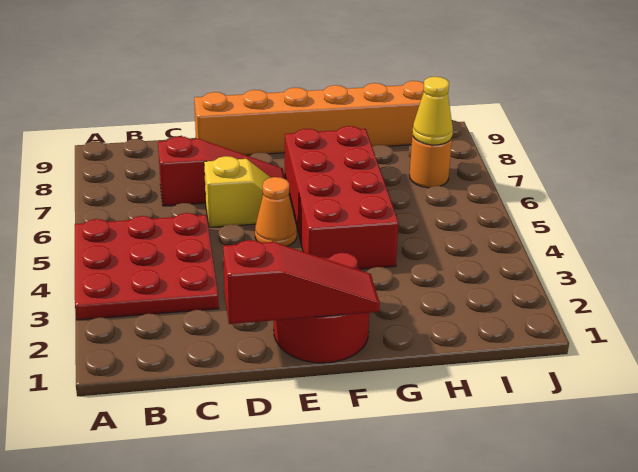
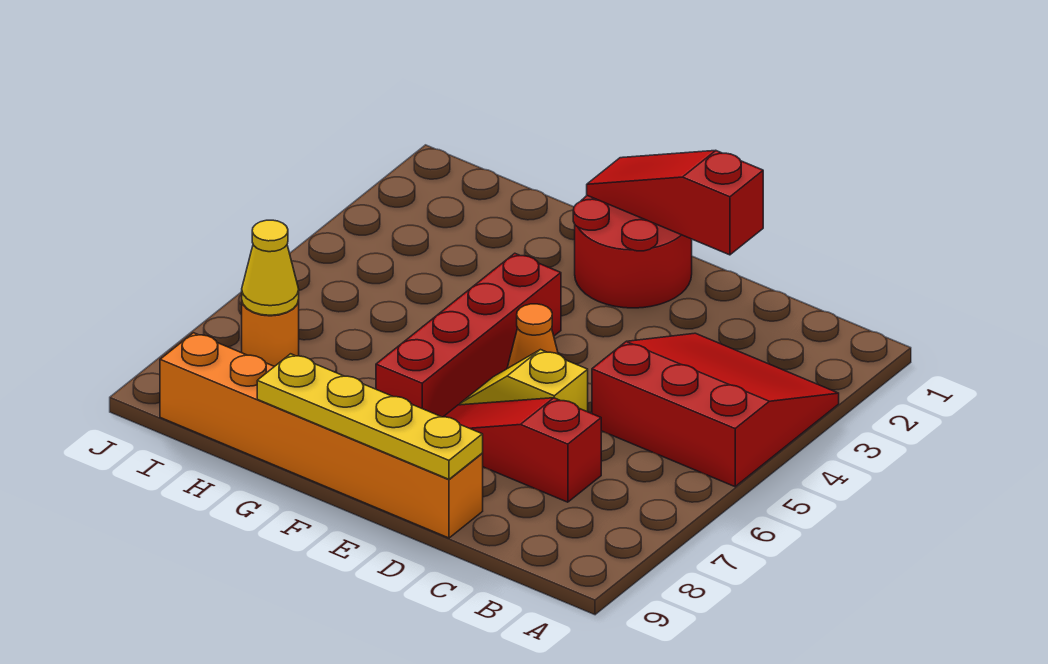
red plate A3:C5 level 1 -> red slope A3:C5 level 1 top 5
none -> yellow plate D9:G9 level 2
red brick F4:G7 level 1 -> red brick F4:F7 level 1

